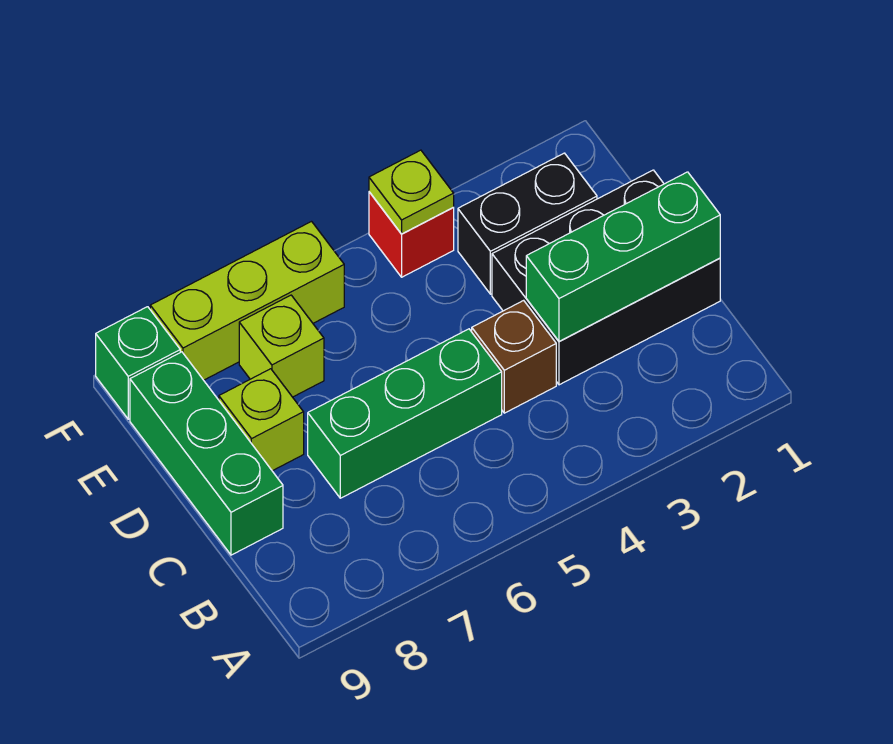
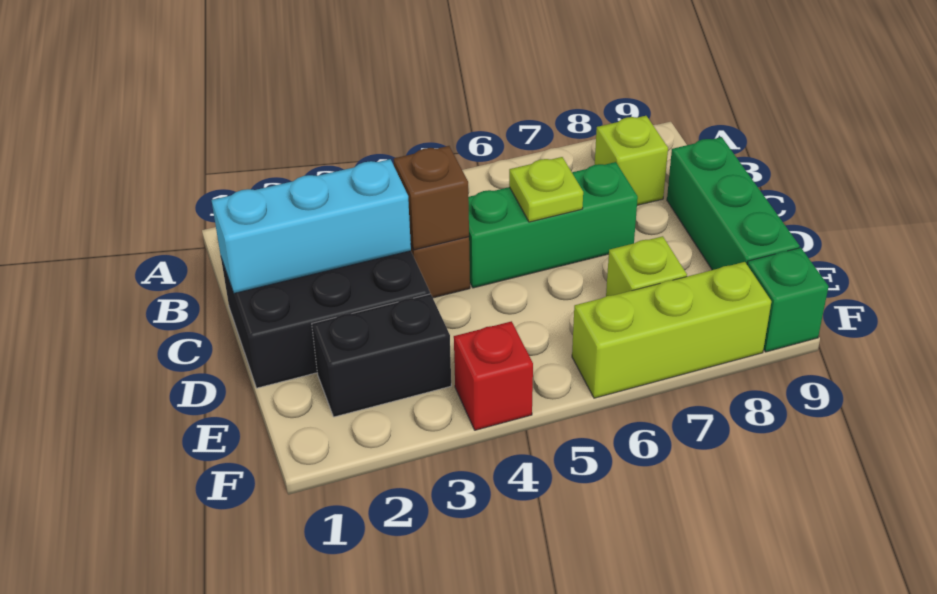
green brick C1:C3 level 2 -> cyan brick C1:C3 level 2
none -> brown brick C4 level 2
lime brick D8 level 1 -> lime brick B8 level 1
lime plate F4 level 2 -> lime plate C6 level 2

